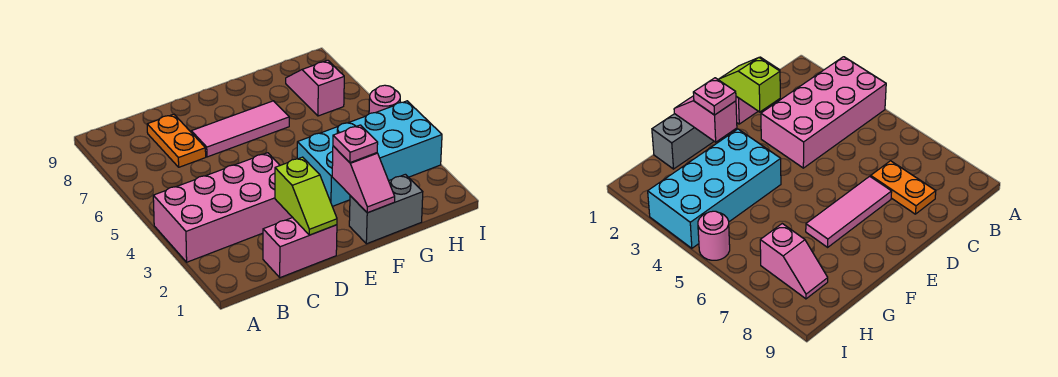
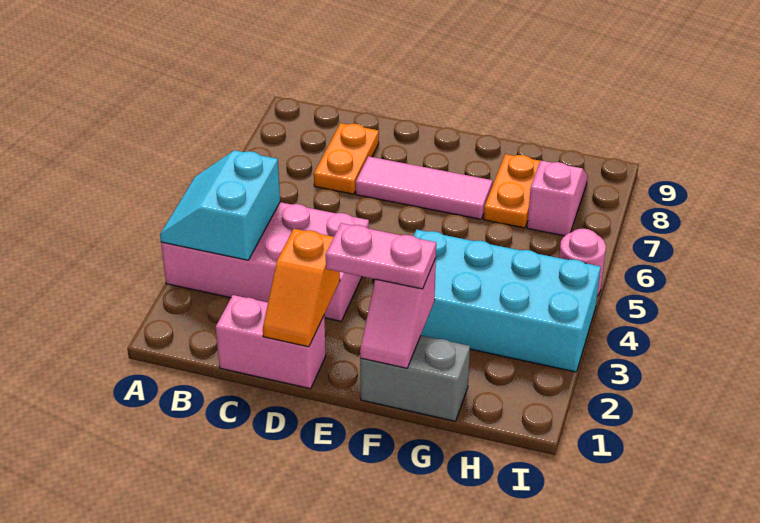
none -> cyan slope A3:B4 level 2 top B
lime slope D1:D2 level 2 top 2 -> orange slope D1:D2 level 2 top 2
pink plate F2 level 3 -> pink plate E2:F2 level 3
none -> orange plate G7:G8 level 1

